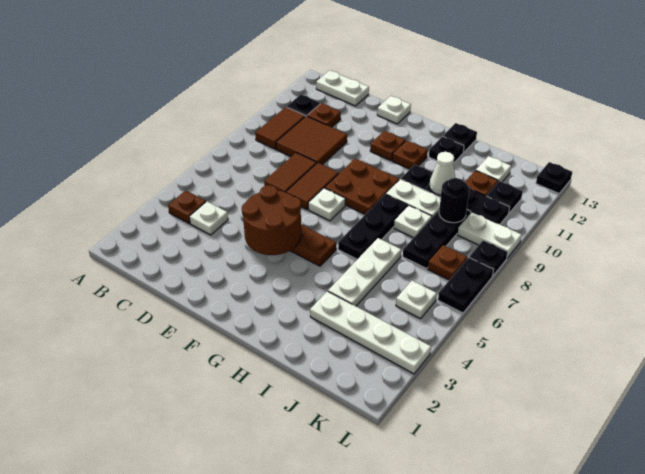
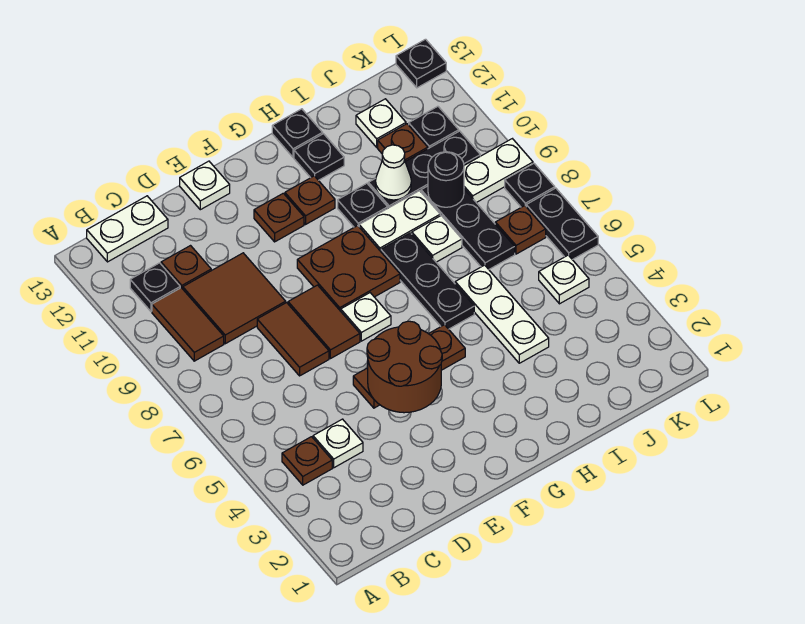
white plate I3:L3 level 1 -> none

